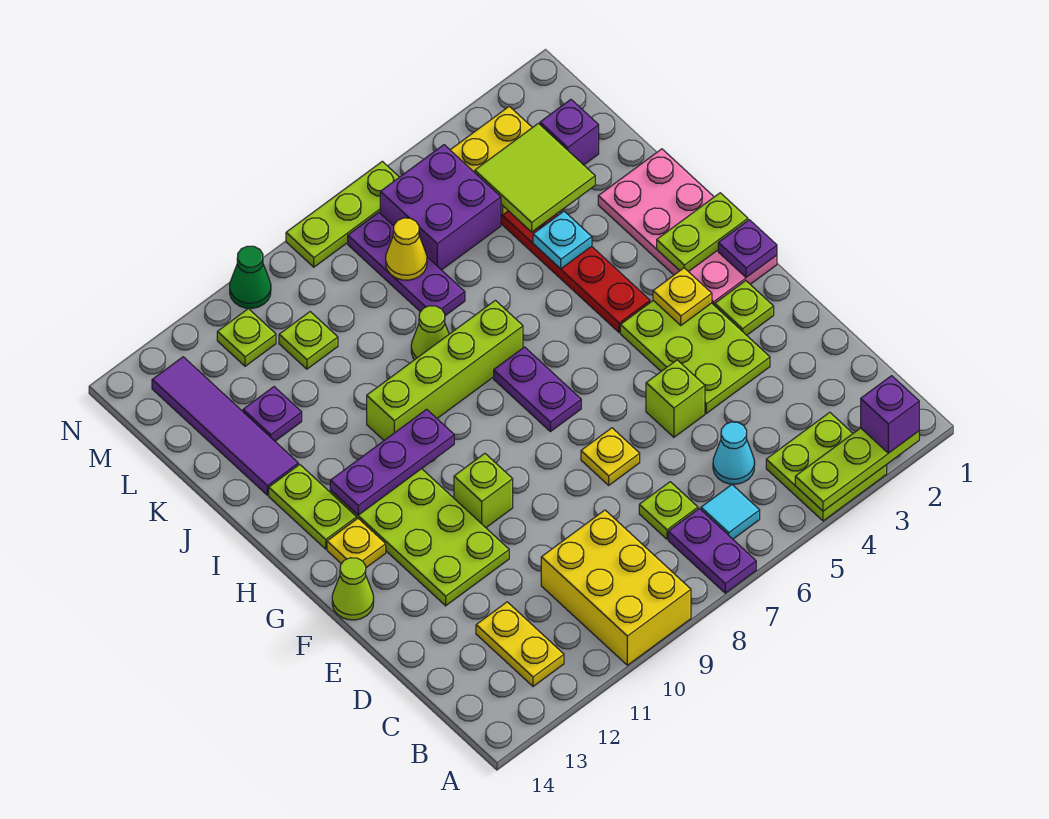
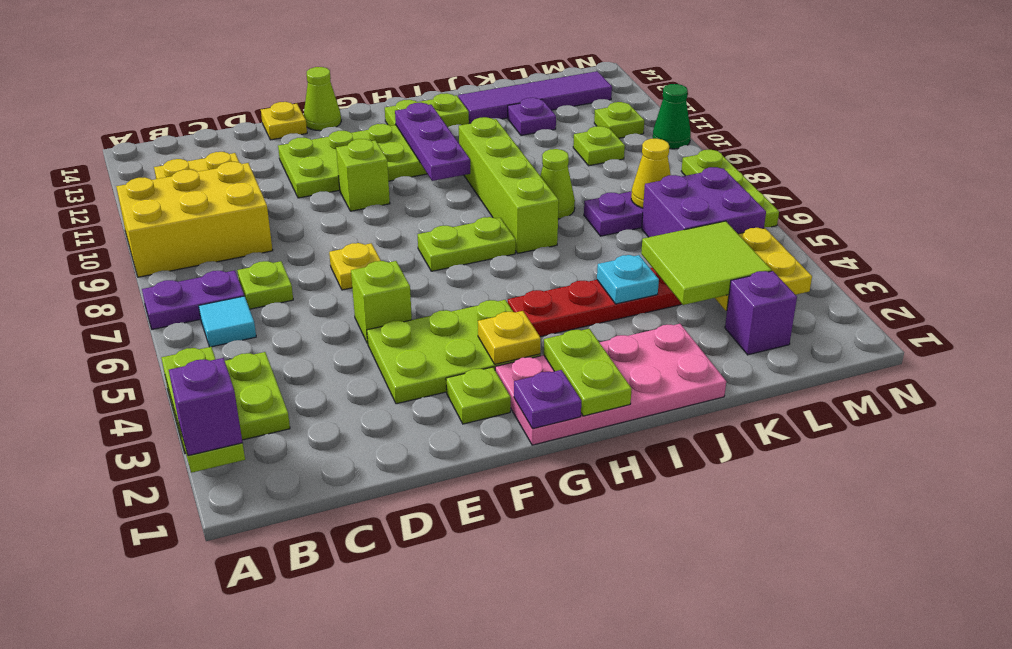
cyan cone C5 level 1 -> none
purple plate G7:H7 level 1 -> lime plate G7:H7 level 1
yellow plate G13 level 1 -> yellow plate E14 level 1

